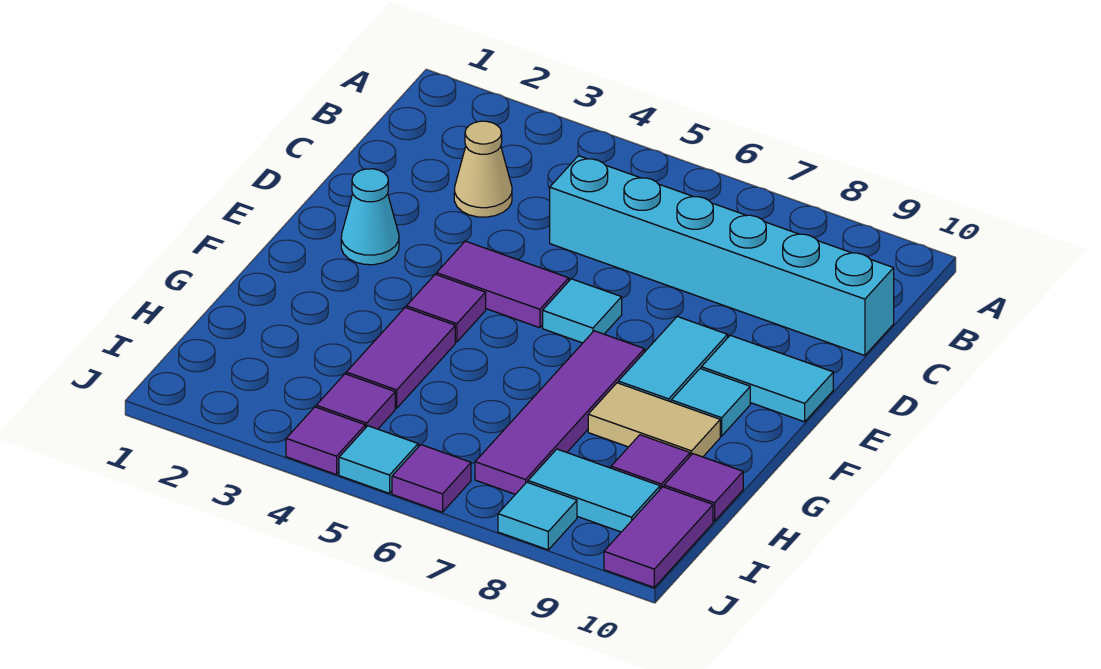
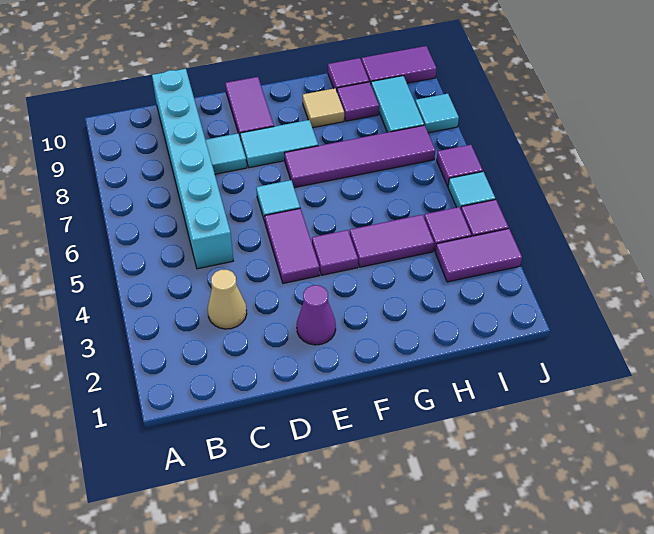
cyan cone E2 level 1 -> purple cone E2 level 1
cyan tile E9:E10 level 1 -> purple tile E9:E10 level 1
cyan tile F9 level 1 -> cyan tile D8 level 1
tan tile G8:G9 level 1 -> tan tile G9 level 1
none -> purple tile I3:J3 level 1

